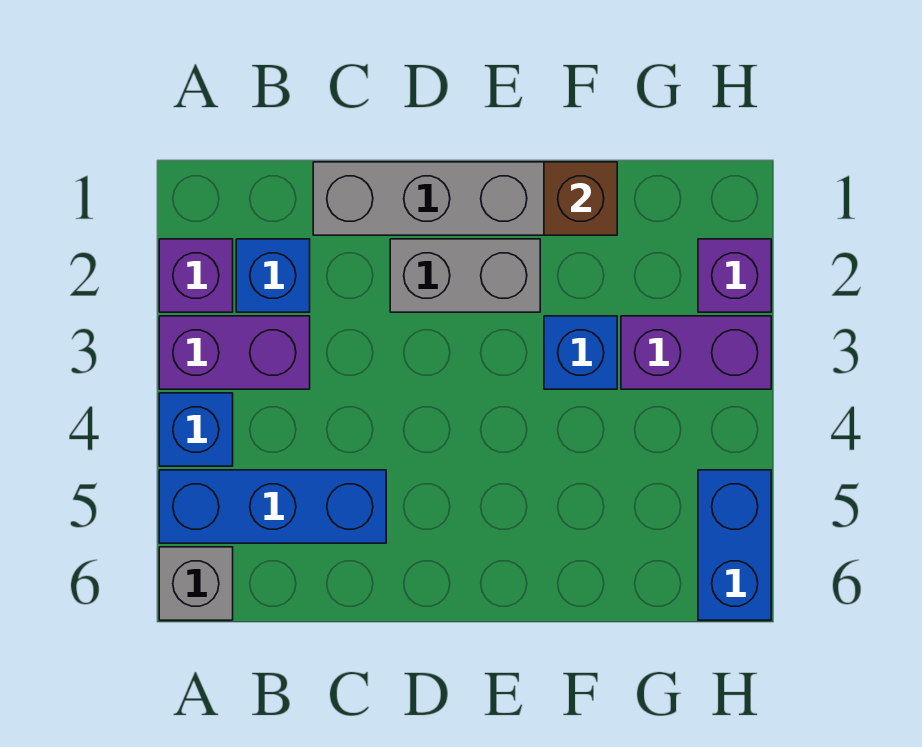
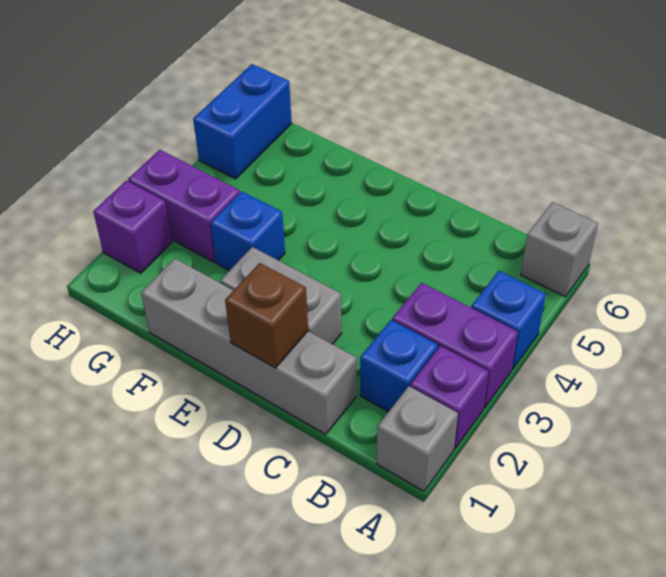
none -> grey brick A1 level 1
blue brick A5:C5 level 1 -> none
brown brick F1 level 2 -> brown brick D1 level 2

